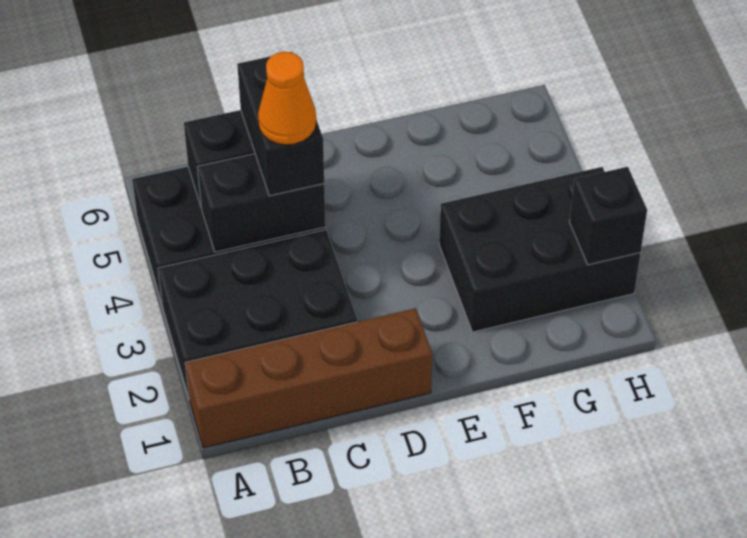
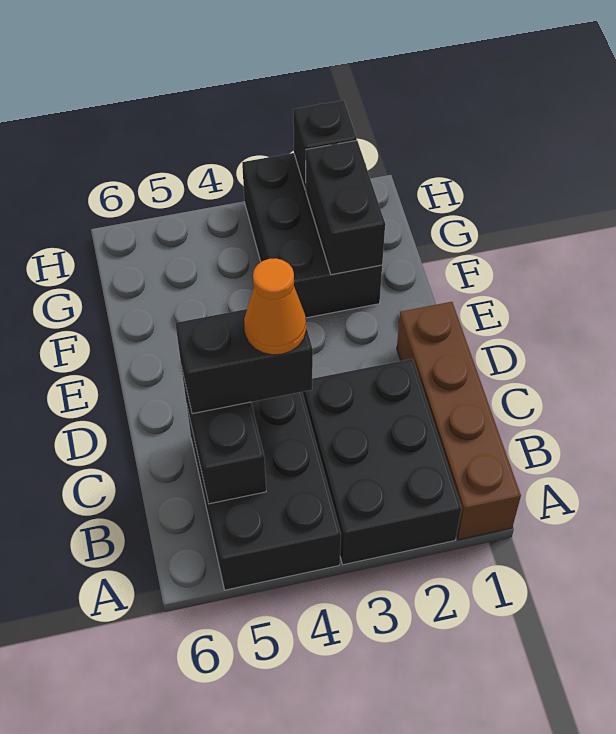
black brick B4:C4 level 2 -> black brick F2:G2 level 2

